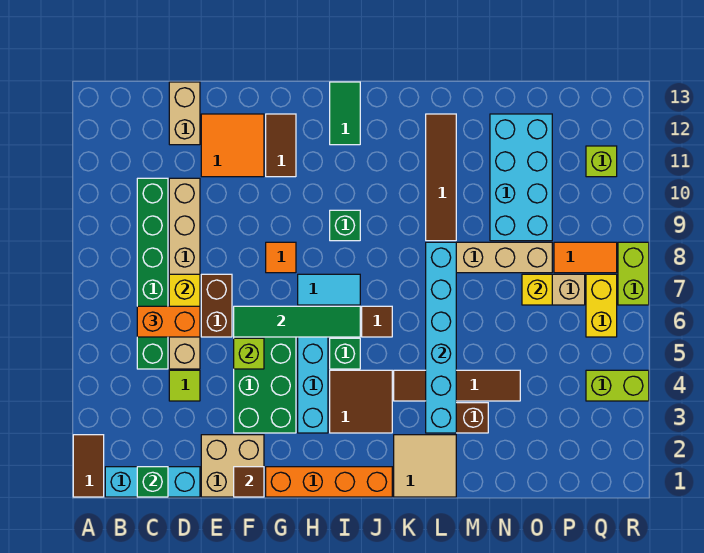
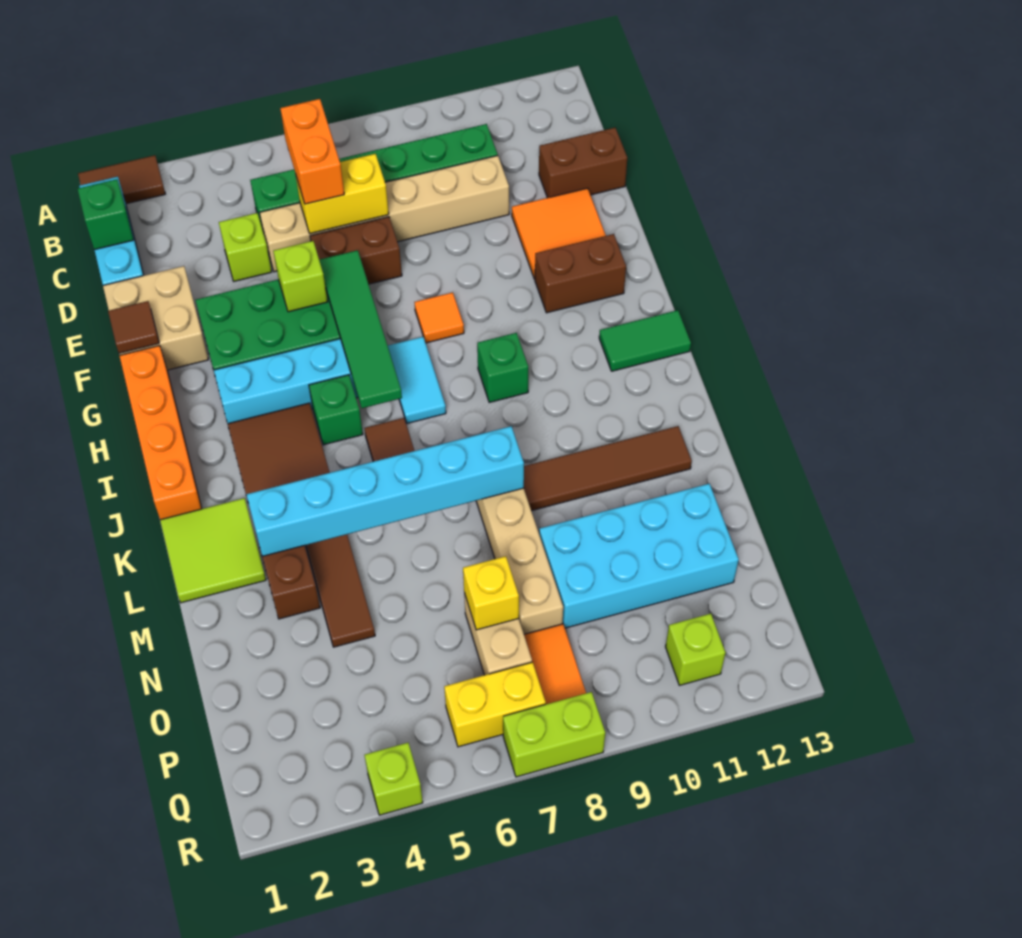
lime tile D4 level 1 -> lime brick D4 level 1
tan brick D12:D13 level 1 -> brown brick D12:D13 level 1
brown tile G11:G12 level 1 -> brown brick G11:G12 level 1
tan tile K1:L2 level 1 -> lime tile K1:L2 level 1
lime brick Q4:R4 level 1 -> lime brick R4 level 1

